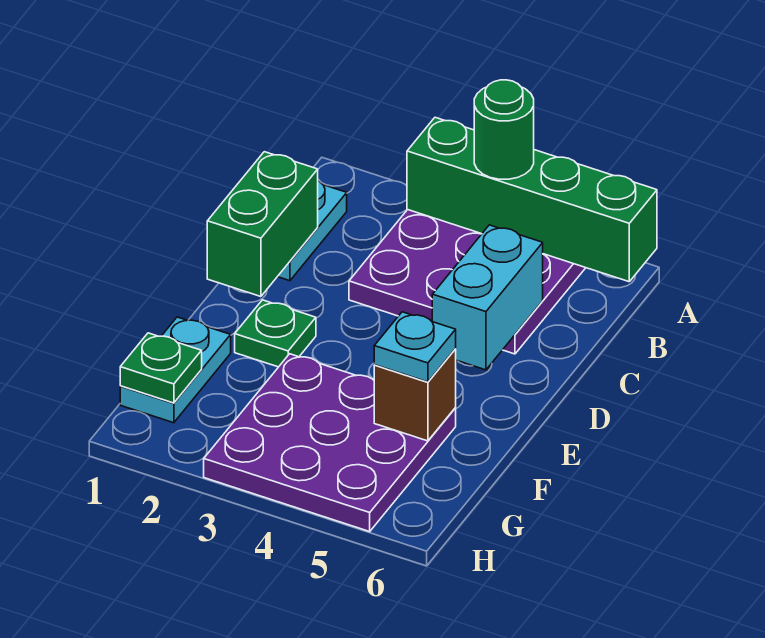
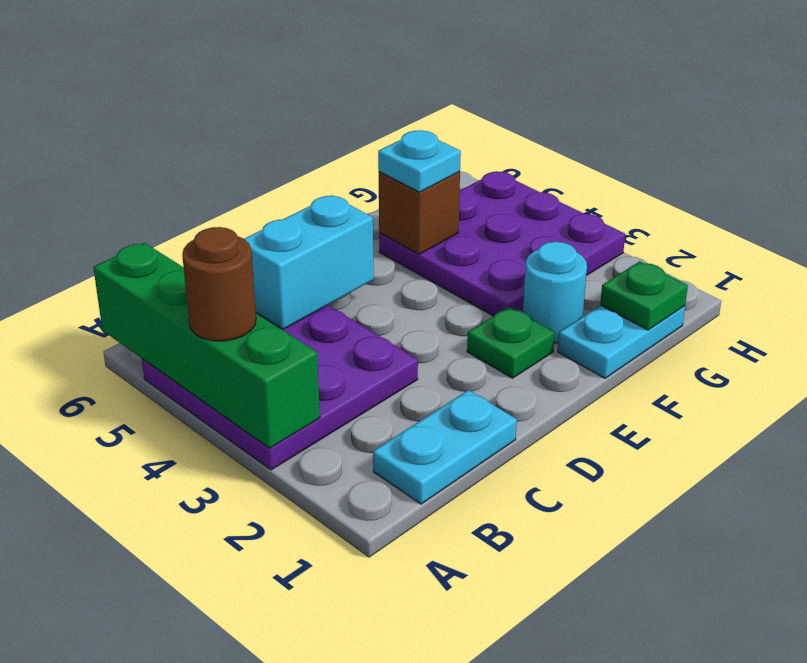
green round brick A4 level 3 -> brown round brick A4 level 3
green brick C1:D1 level 2 -> none
none -> cyan round brick F2 level 1

